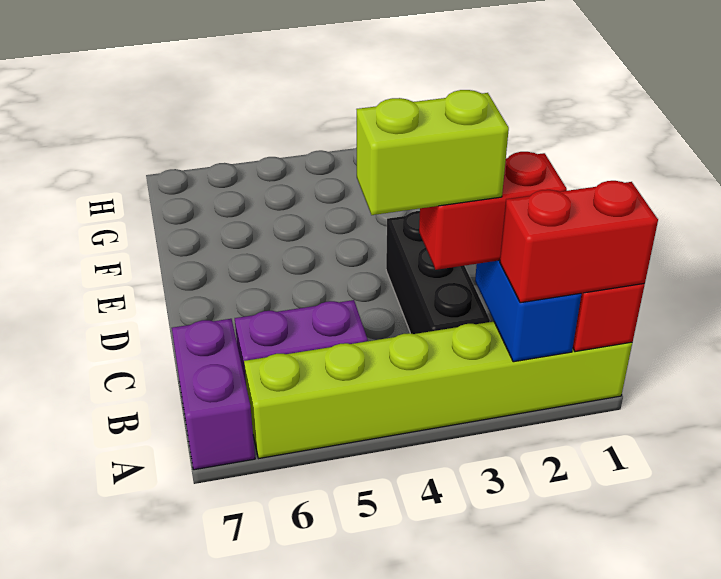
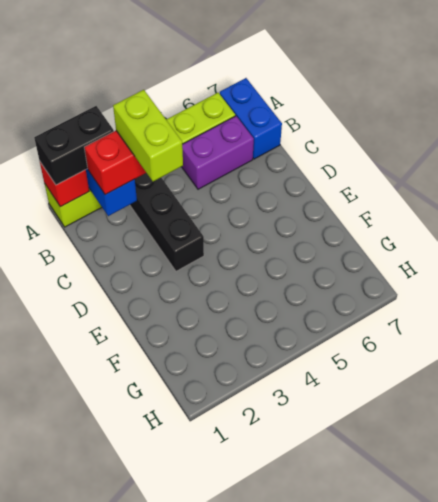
red brick A1:A2 level 3 -> black brick A1:A2 level 3
purple brick A7:B7 level 1 -> blue brick A7:B7 level 1
lime brick B3:B4 level 4 -> lime brick B3:C3 level 4

